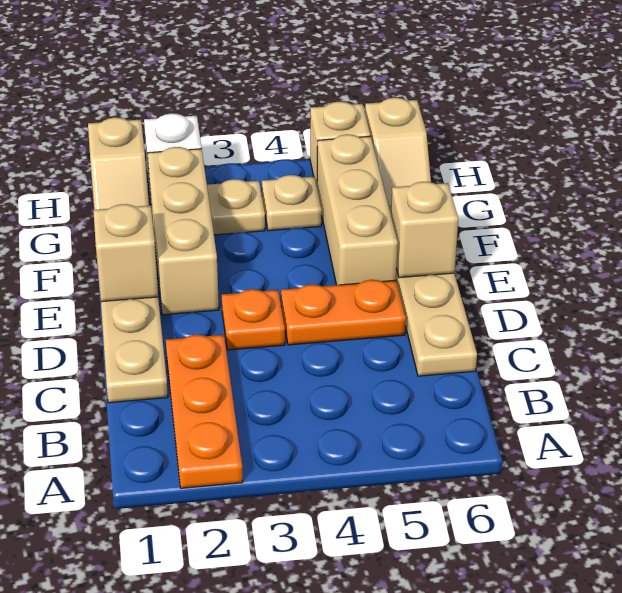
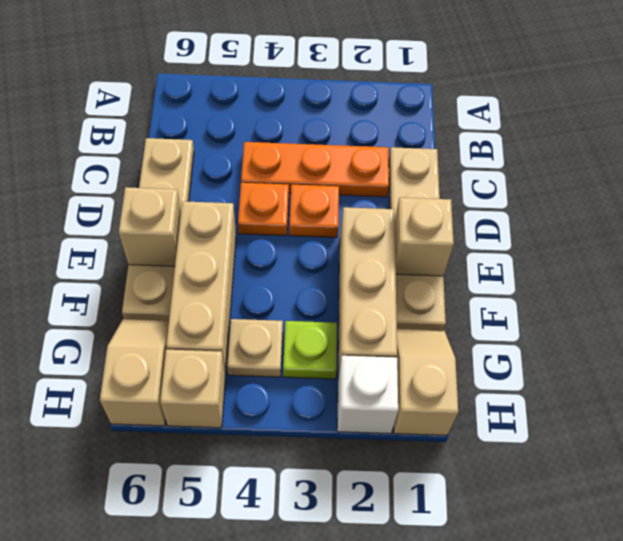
orange plate A2:C2 level 1 -> orange plate C2:C4 level 1
orange plate D4:D5 level 1 -> orange plate D4 level 1
tan plate G3 level 1 -> lime plate G3 level 1

